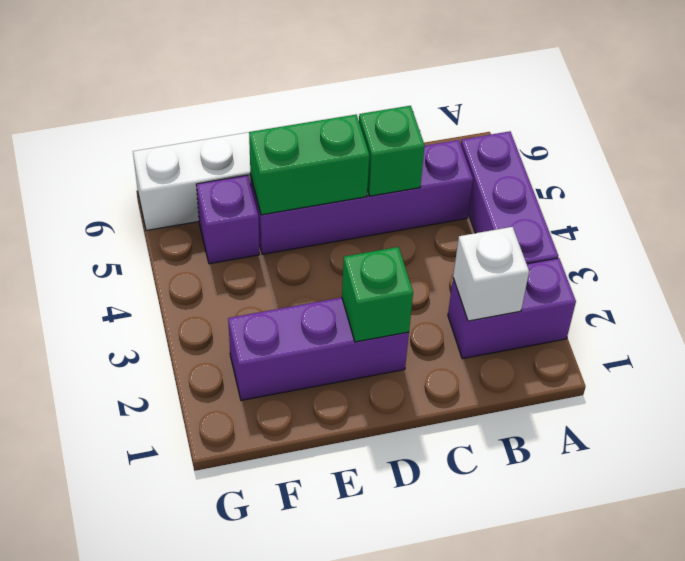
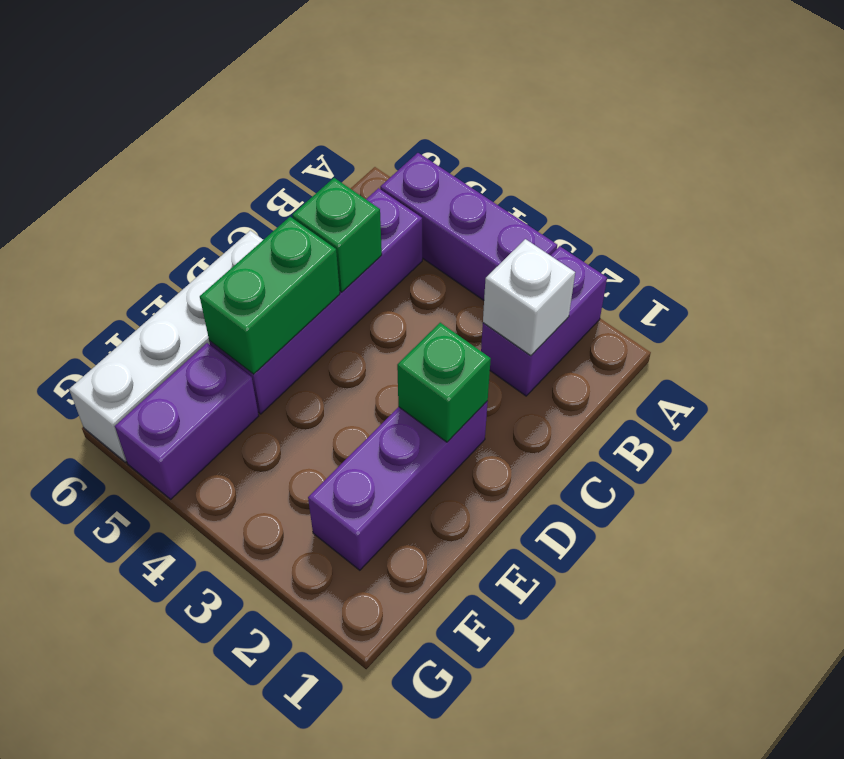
purple brick F5 level 1 -> purple brick F5:G5 level 1

